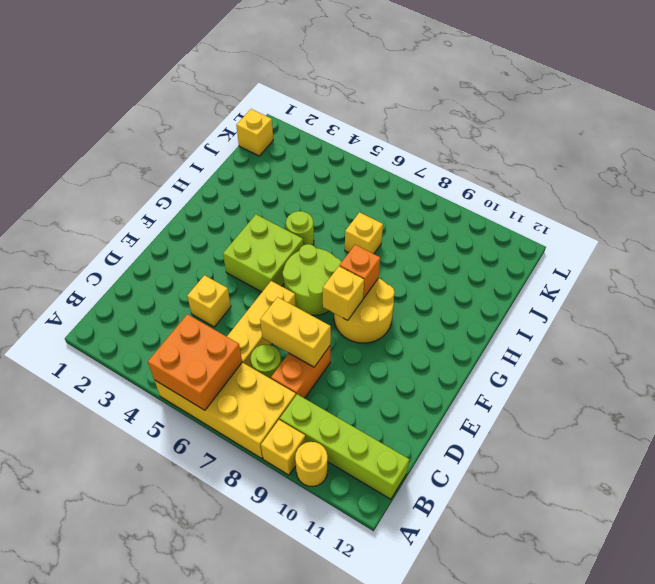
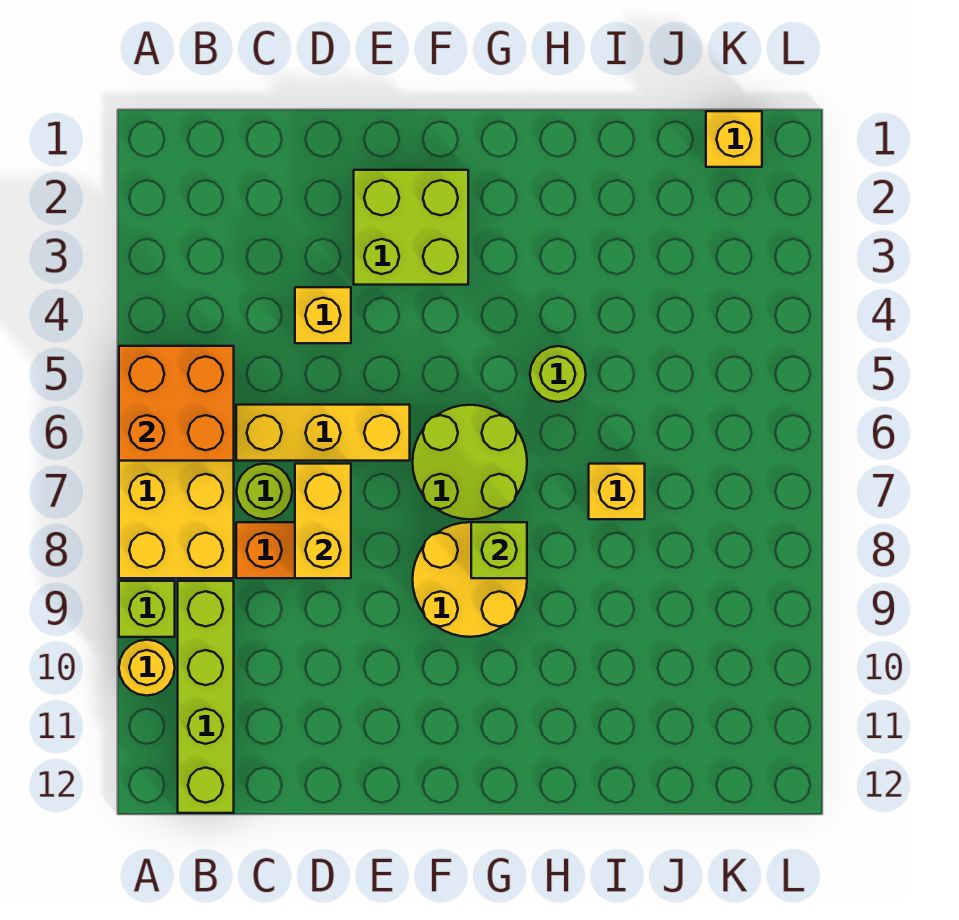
yellow brick A9 level 1 -> lime brick A9 level 1
lime brick F4:G5 level 1 -> lime brick E2:F3 level 1
yellow brick F8 level 2 -> none
orange brick G8 level 2 -> lime brick G8 level 2

